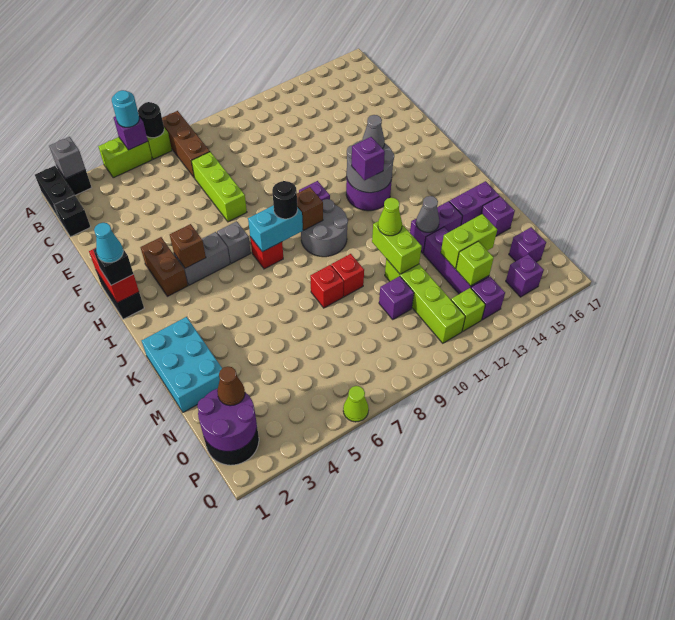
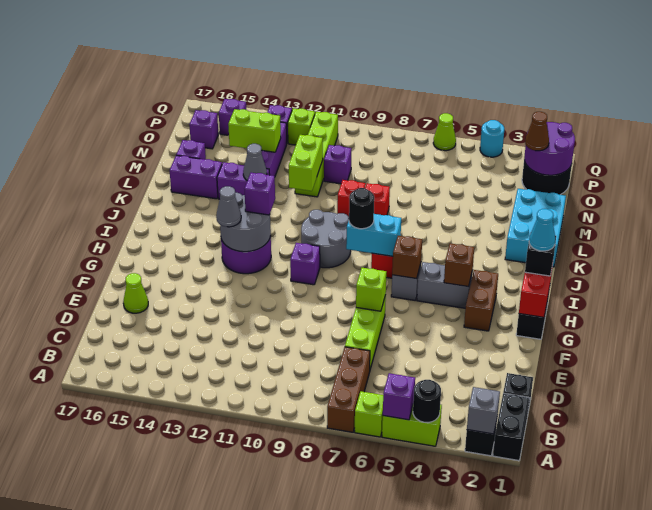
cyan round brick A5 level 3 -> cyan round brick Q4 level 1
black round brick A6 level 2 -> black round brick A4 level 2
brown brick I9 level 2 -> brown brick H6 level 2
lime cone L11 level 3 -> lime cone E16 level 1
lime brick O13 level 2 -> lime brick F7 level 2

